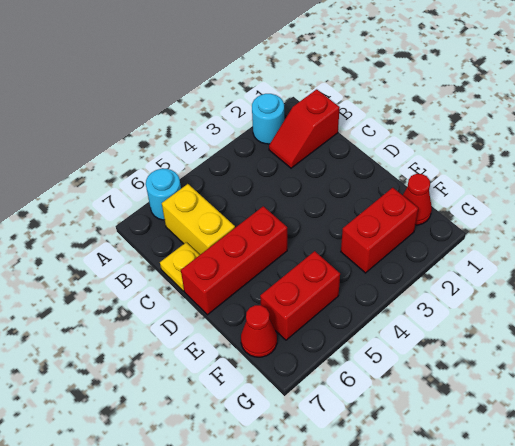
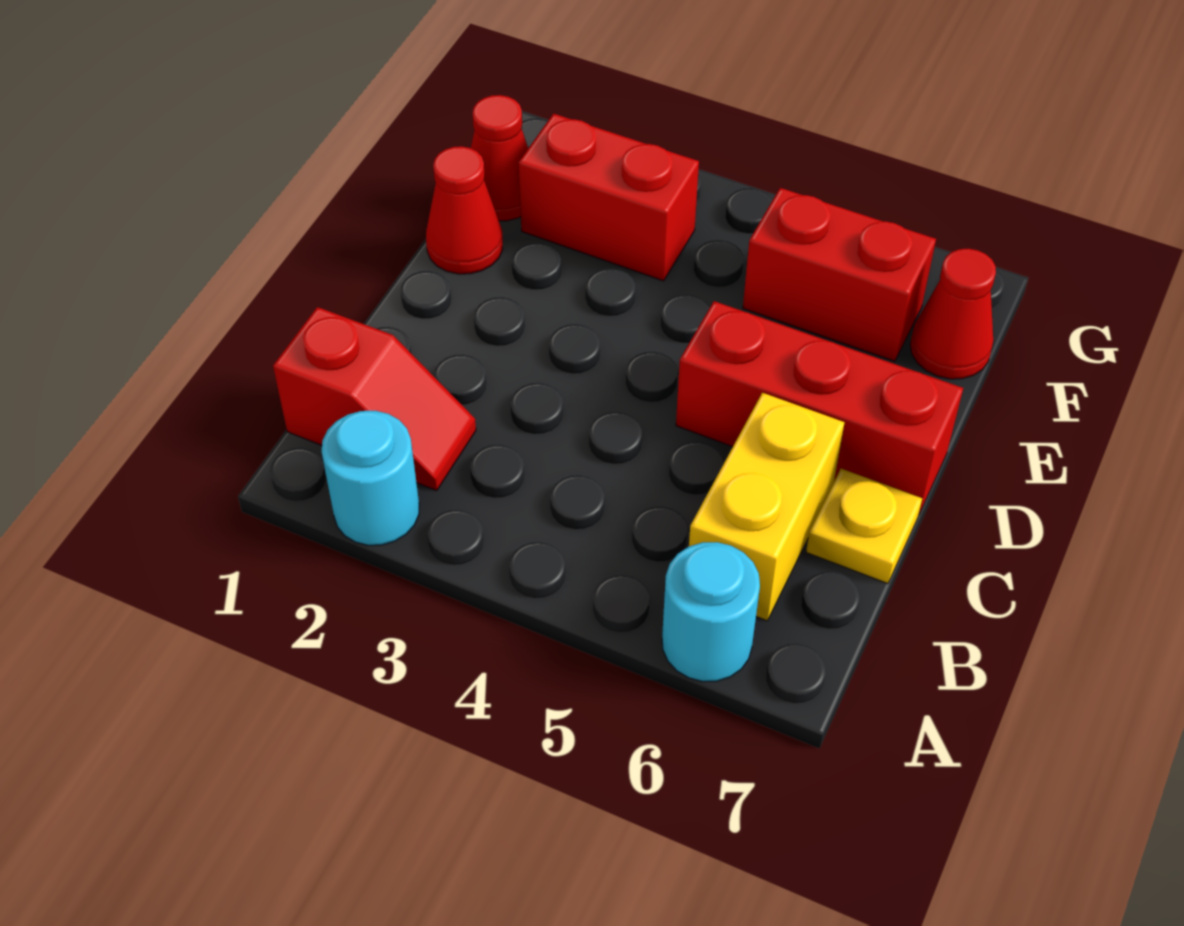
none -> red cone E1 level 1

